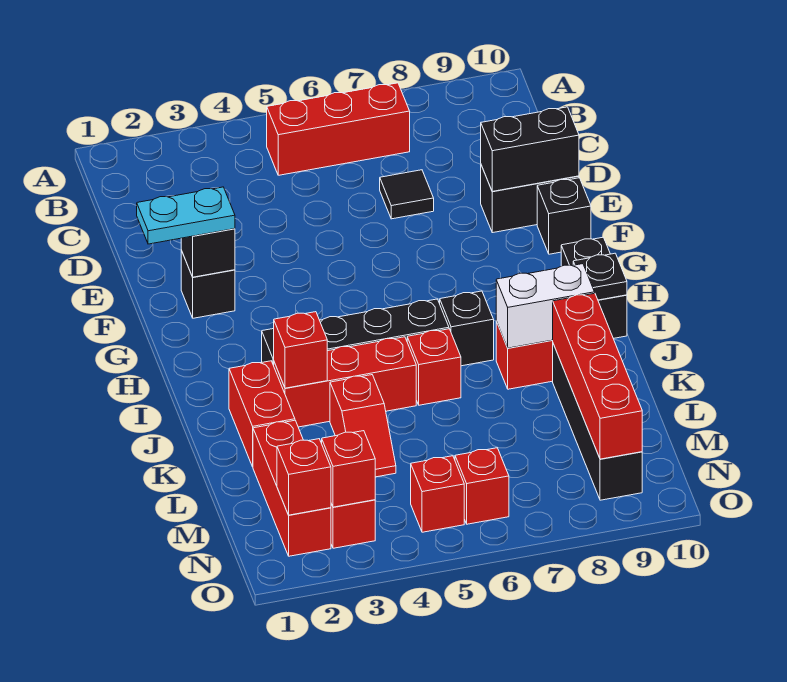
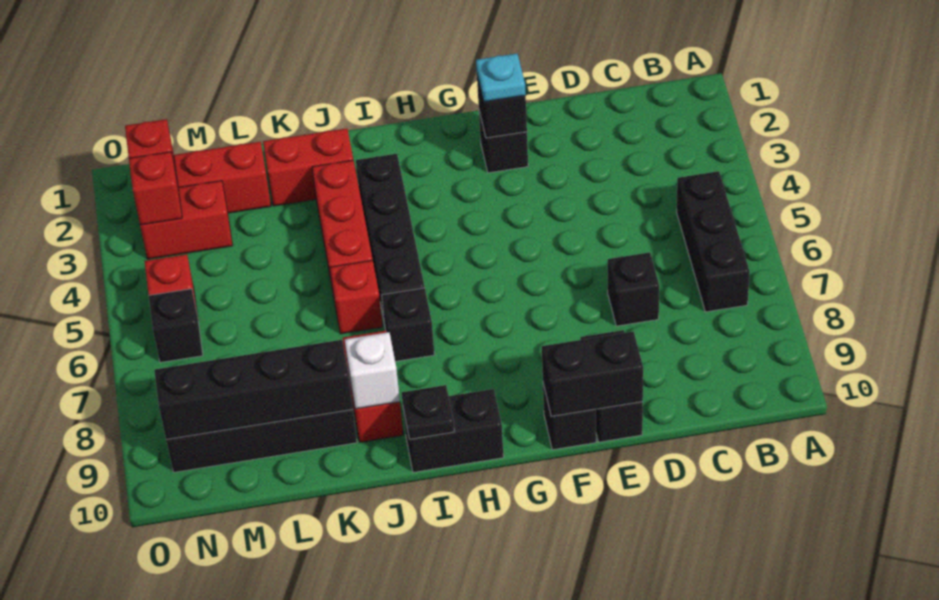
red brick B5:B7 level 1 -> black brick B5:B7 level 1
black tile D7 level 1 -> black brick D7 level 1
black brick E9:E10 level 2 -> black brick E10:F10 level 2
cyan plate F1:F2 level 3 -> cyan plate F2 level 3
red brick J3 level 2 -> none
white brick J8:J9 level 2 -> white brick J9 level 2
red slope K4:L4 level 1 top K -> none
red brick K9:N9 level 2 -> black brick K9:N9 level 2
red brick N6 level 1 -> black brick N6 level 1

